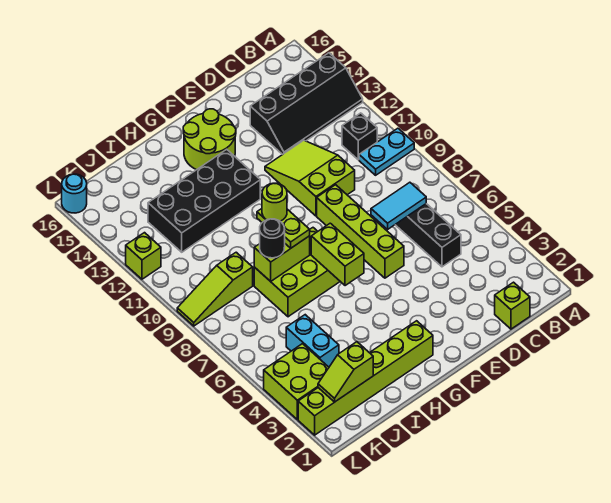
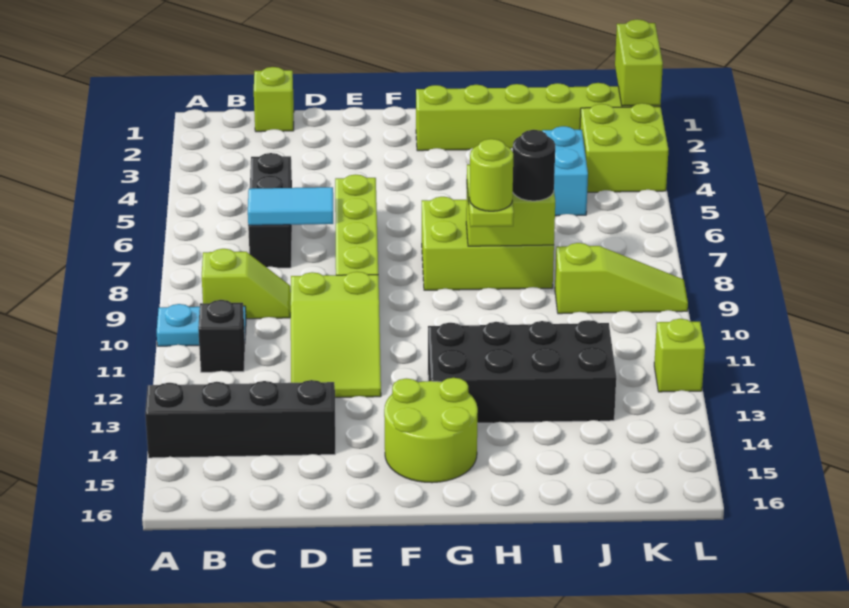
lime brick G6:G7 level 2 -> lime brick L1:L2 level 2
lime slope J2:K2 level 2 top J -> lime slope B9:C9 level 1 top B
cyan round brick L16 level 1 -> none

